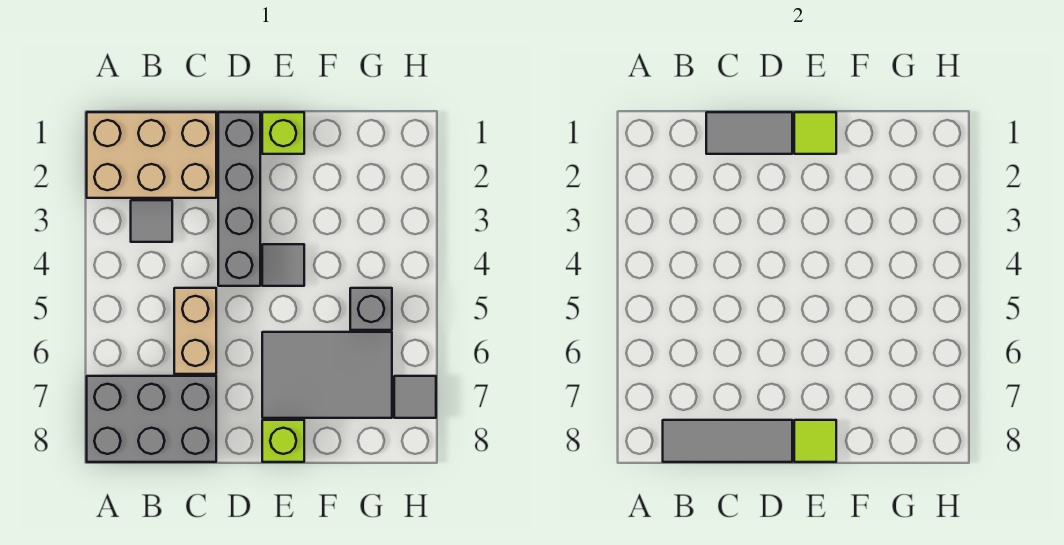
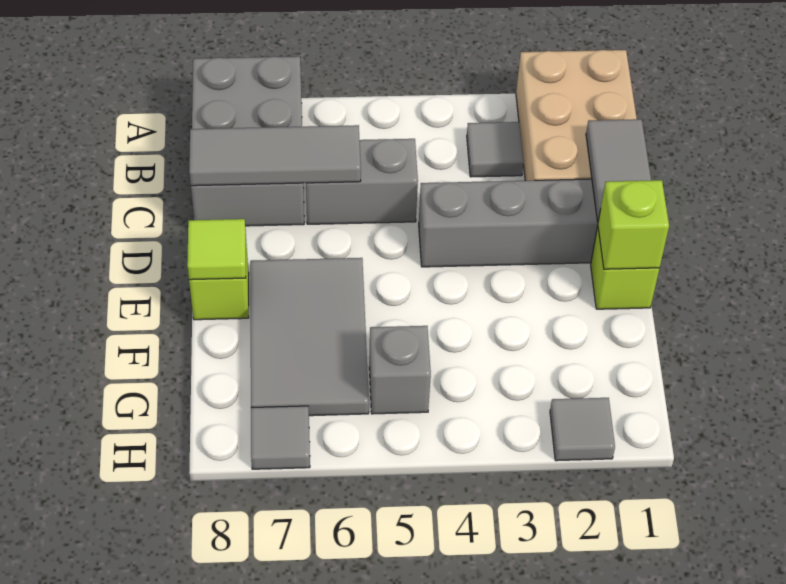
grey tile B8:D8 level 2 -> grey tile C6:C8 level 2
tan brick C5:C6 level 1 -> grey brick C5:C6 level 1
lime tile E1 level 2 -> lime brick E1 level 2
grey tile E4 level 1 -> grey tile H2 level 1

